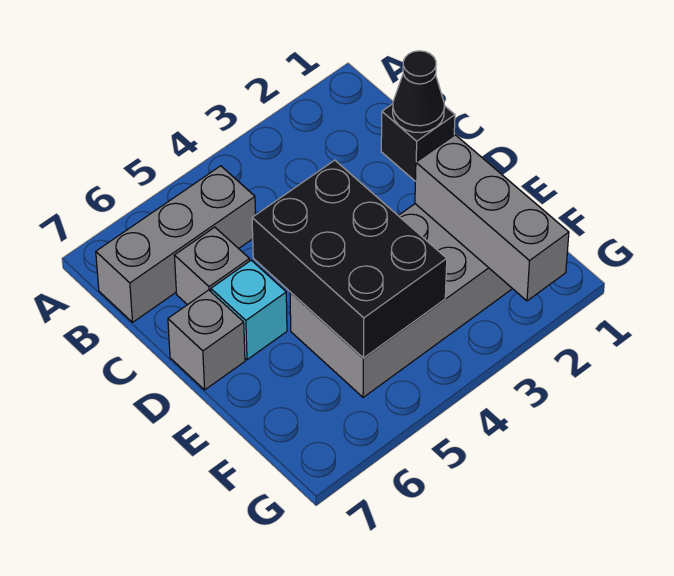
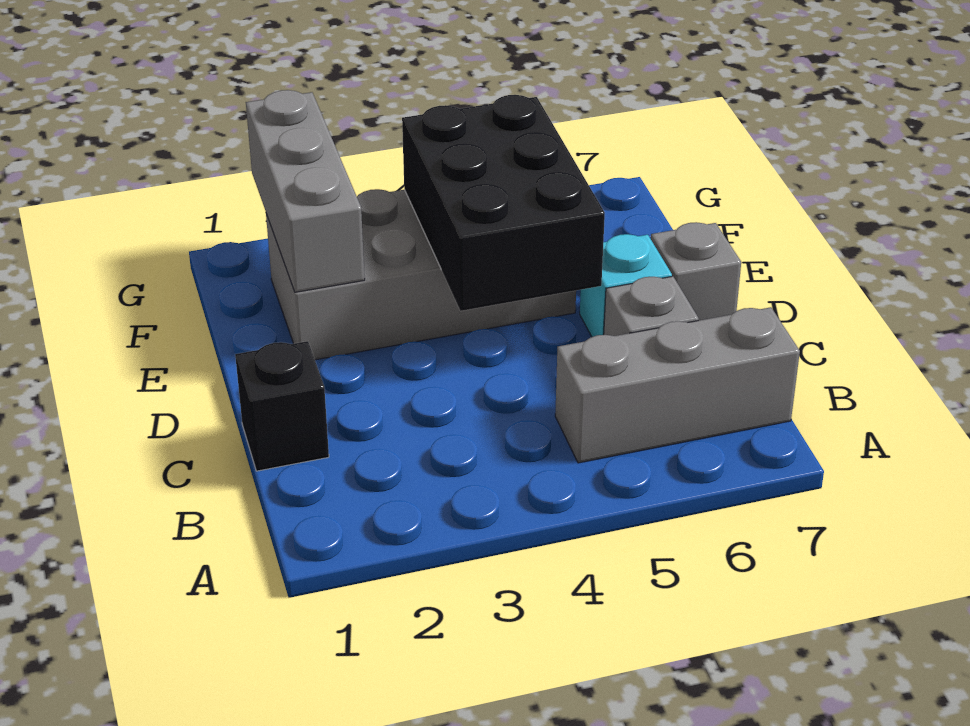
black cone C1 level 2 -> none

